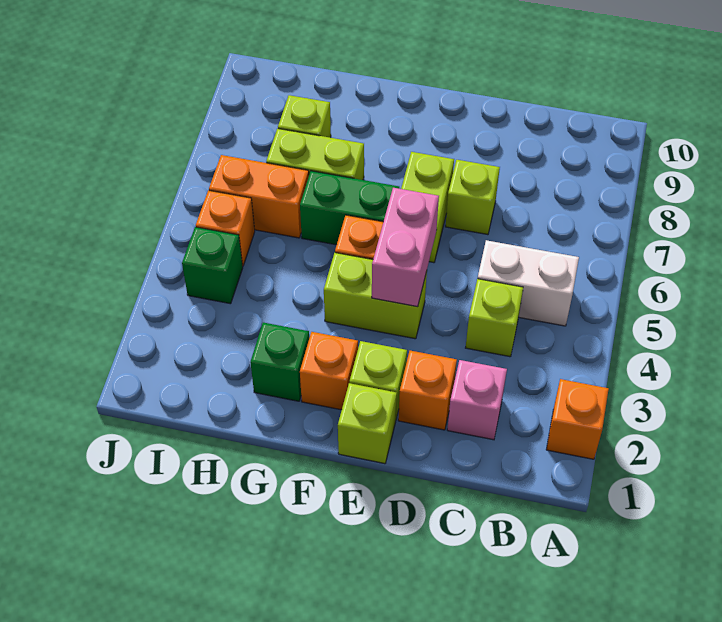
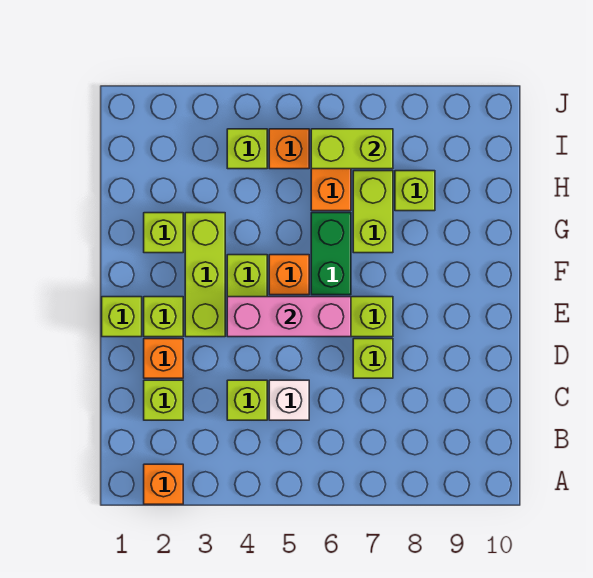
white brick B5:C5 level 1 -> white brick C5 level 1
pink brick C2 level 1 -> lime brick C2 level 1
none -> lime brick E3:G3 level 1
pink brick E4:E5 level 2 -> pink brick E4:E6 level 2
orange brick F2 level 1 -> none
green brick G2 level 1 -> lime brick G2 level 1
green brick I4 level 1 -> lime brick I4 level 1
none -> lime brick I6:I7 level 2

